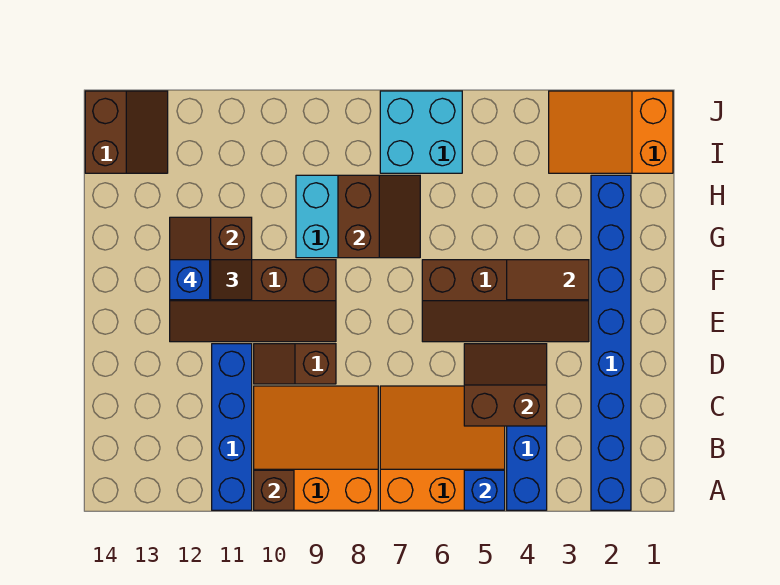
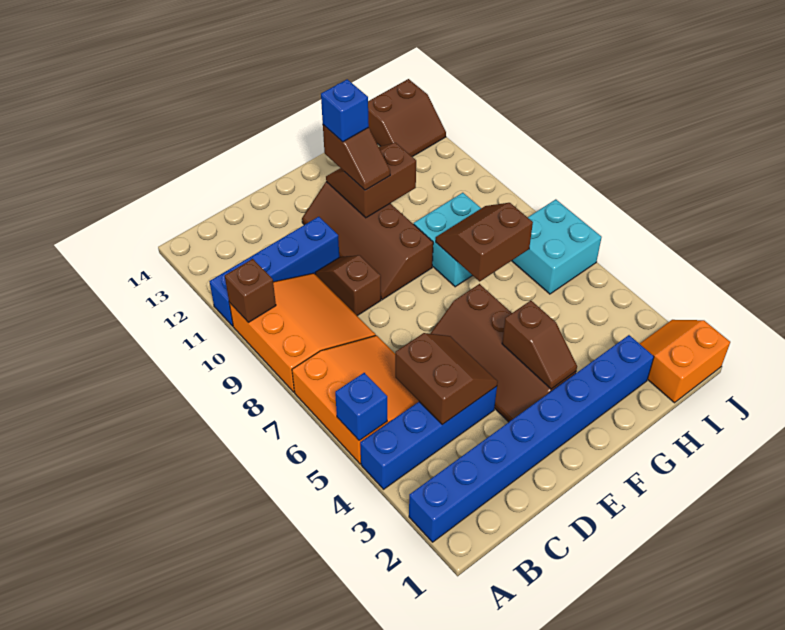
brown tile F3:F4 level 2 -> brown slope F3:F4 level 2 top 4
brown slope G7:H8 level 2 top 8 -> brown slope G7:H8 level 2 top 7
orange slope I1:J3 level 1 top 1 -> orange slope I1:J2 level 1 top 1

